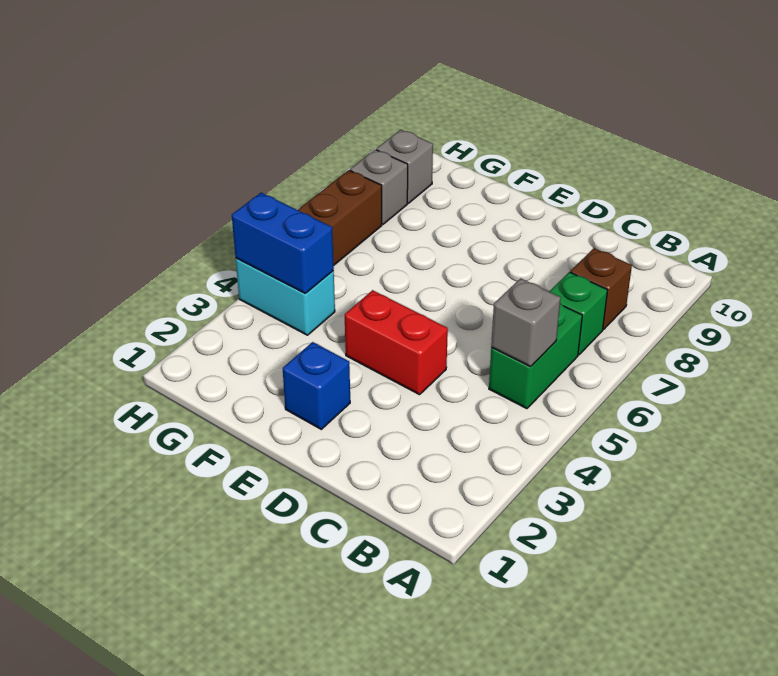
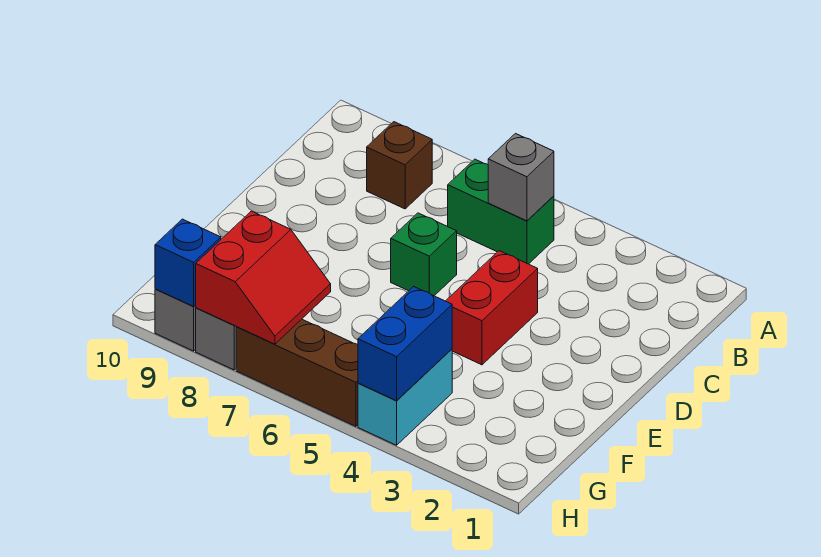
green brick B7 level 1 -> green brick D6 level 1
blue brick E2 level 1 -> blue brick H9 level 2
none -> red slope G7:H8 level 2 top 8

